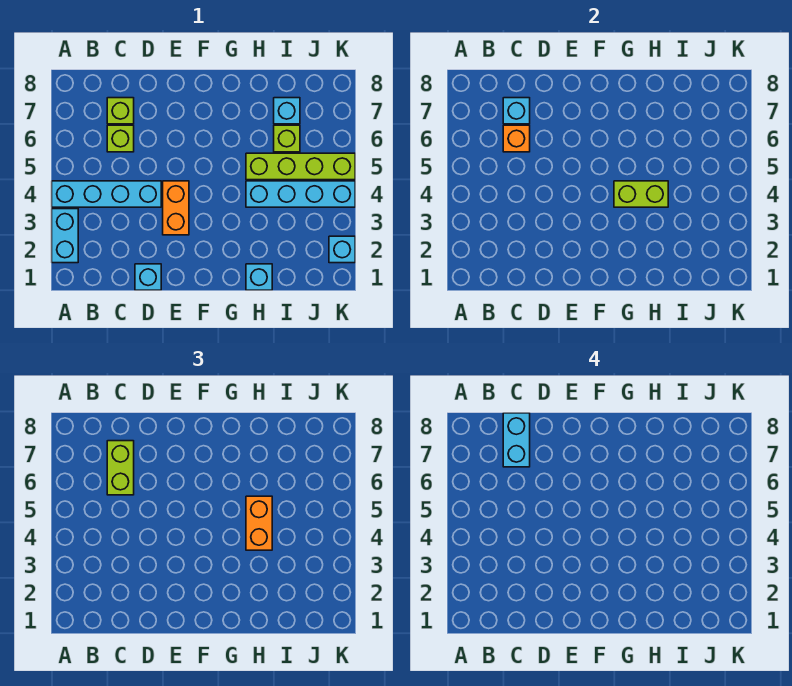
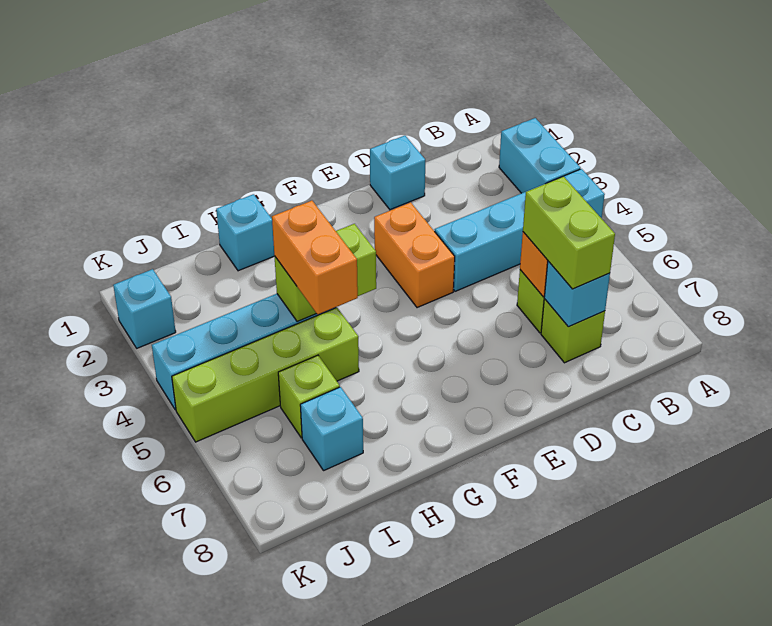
cyan brick C7:C8 level 4 -> none

